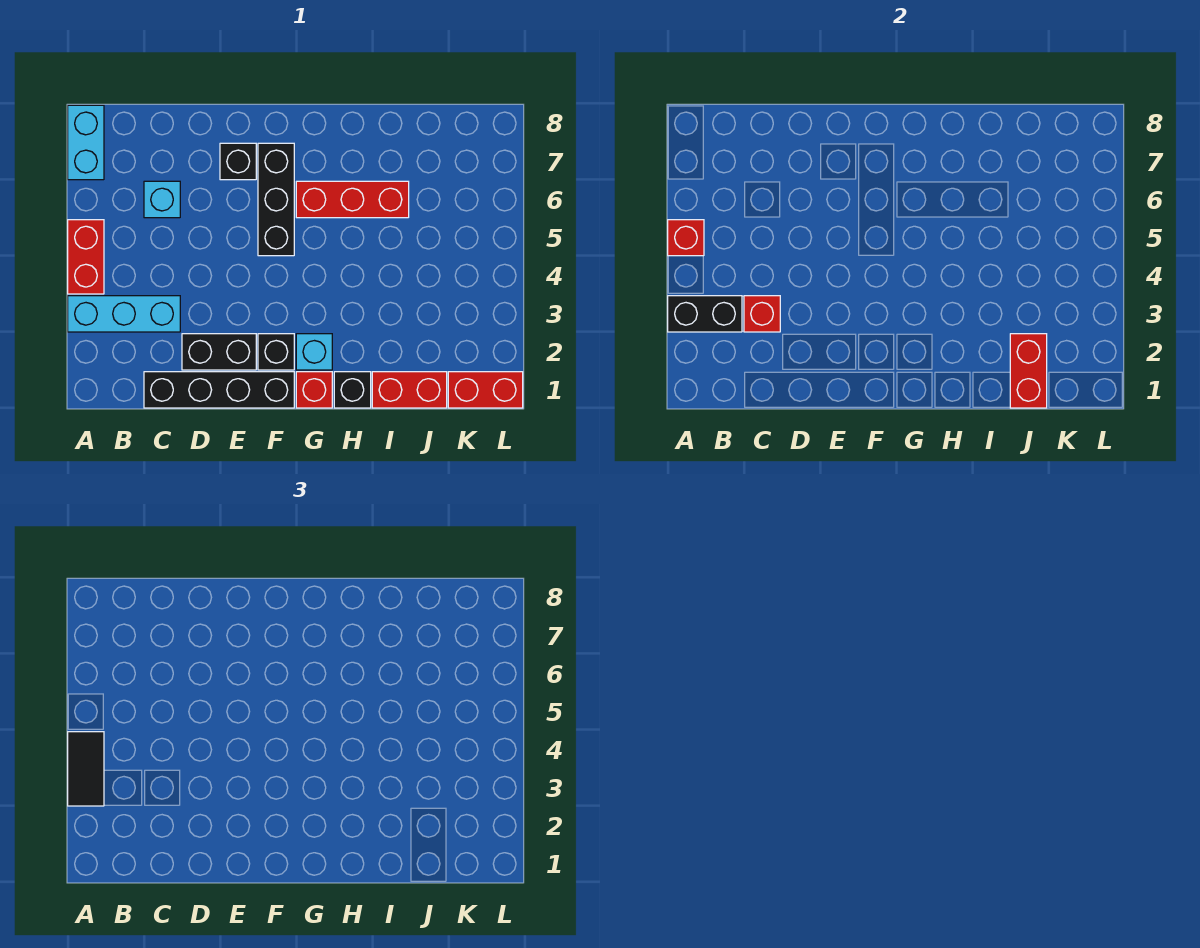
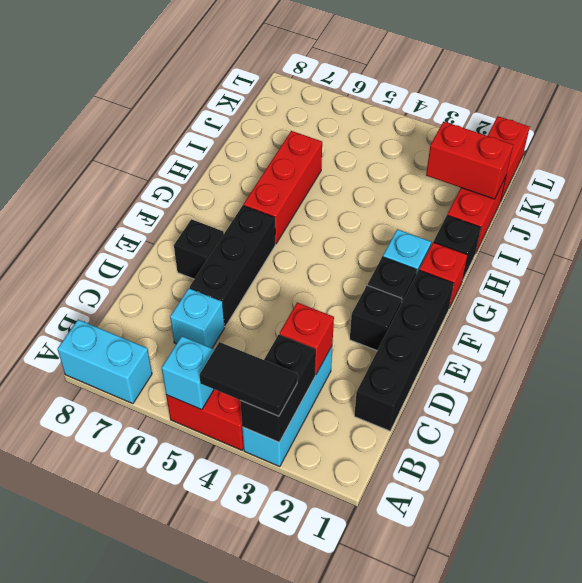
red brick A5 level 2 -> cyan brick A5 level 2
black brick D2:E2 level 1 -> black brick E2 level 1
black brick F5:F7 level 1 -> black brick D6:F6 level 1

